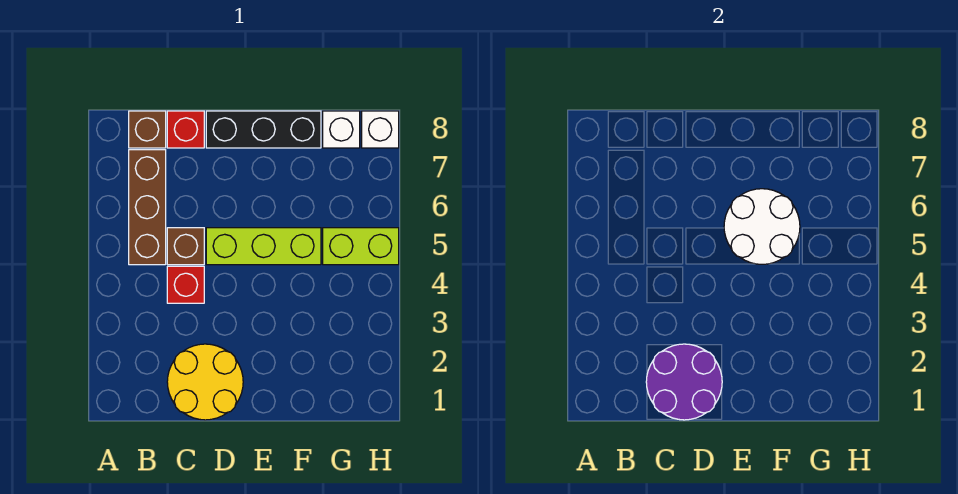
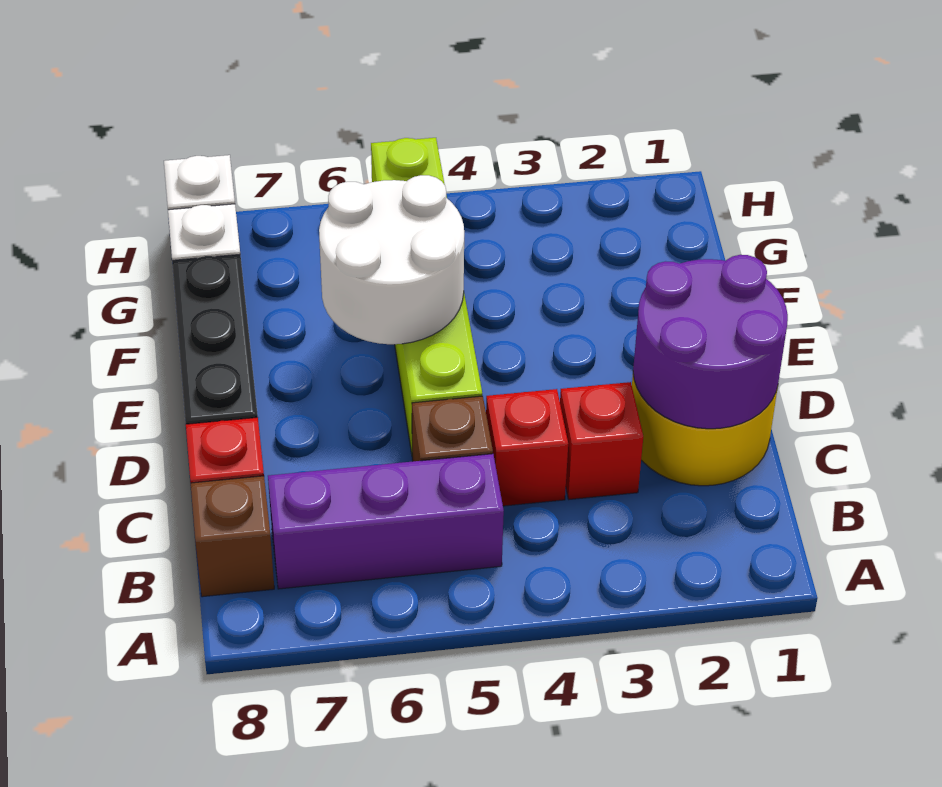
brown brick B5:B7 level 1 -> purple brick B5:B7 level 1
none -> red brick C3 level 1

